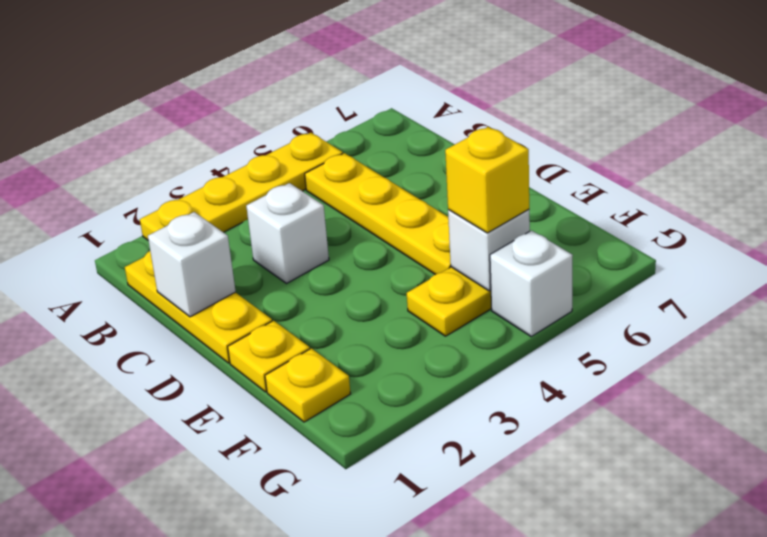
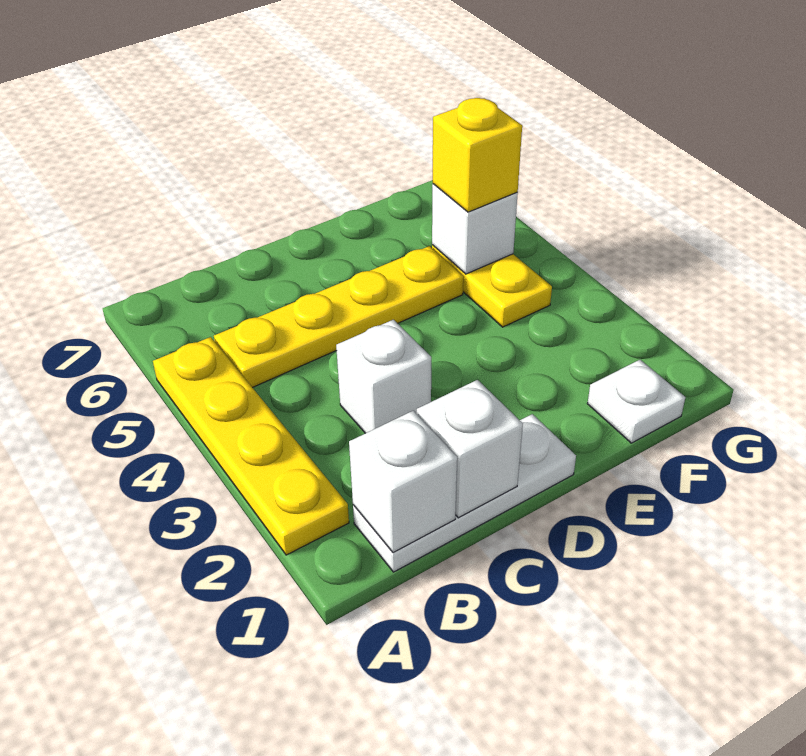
yellow plate B1:D1 level 1 -> white plate B1:D1 level 1
yellow plate E1 level 1 -> none
yellow plate F1 level 1 -> white plate F1 level 1
white brick G5 level 1 -> white brick B1 level 2

